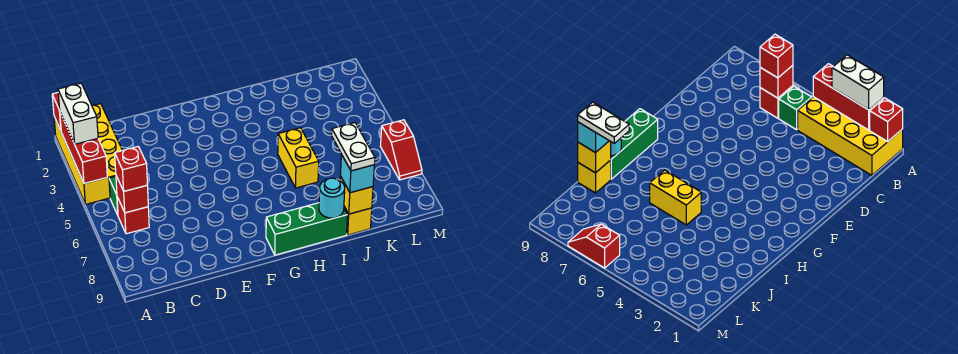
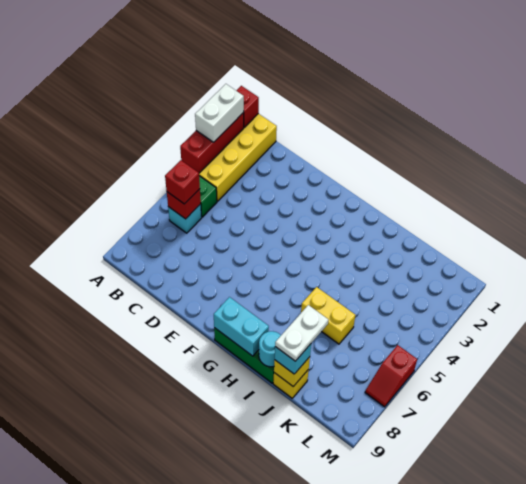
red brick B6 level 1 -> cyan brick B6 level 1
none -> cyan brick G9:H9 level 2
yellow brick I5:I6 level 1 -> yellow brick I6:J6 level 1

